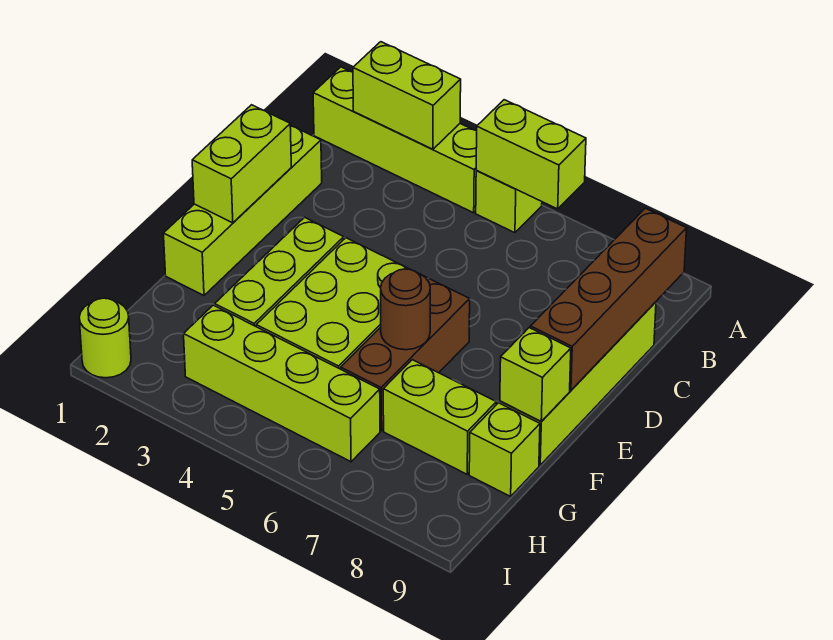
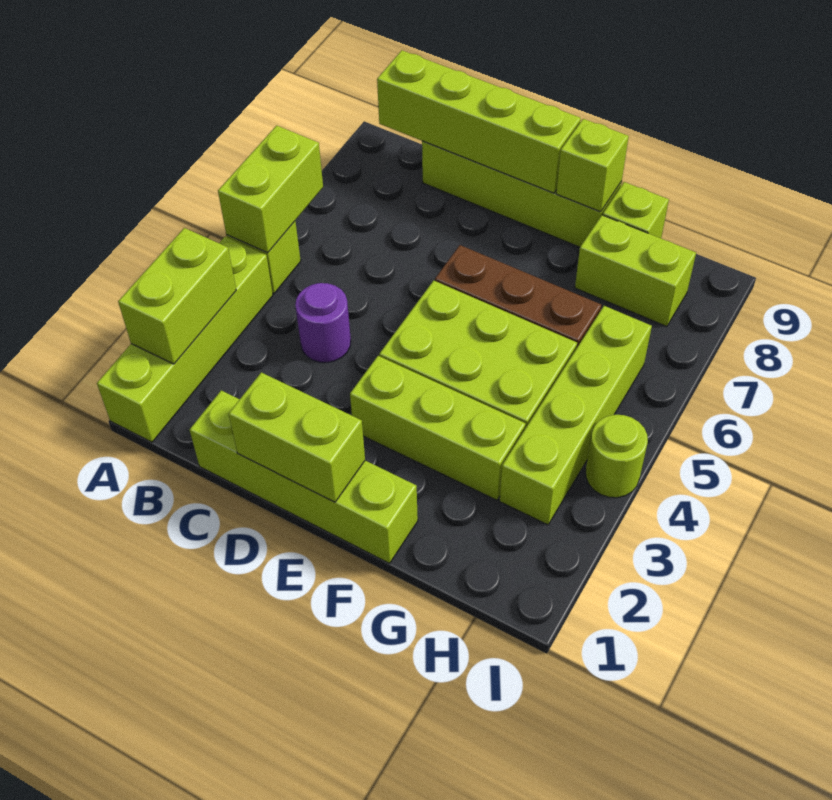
brown brick B9:E9 level 2 -> lime brick B9:E9 level 2
none -> purple round brick C4 level 1
brown round brick F6 level 2 -> none
lime brick G7:G8 level 1 -> lime brick G8:H8 level 1
lime round brick I1 level 1 -> lime round brick I4 level 1

